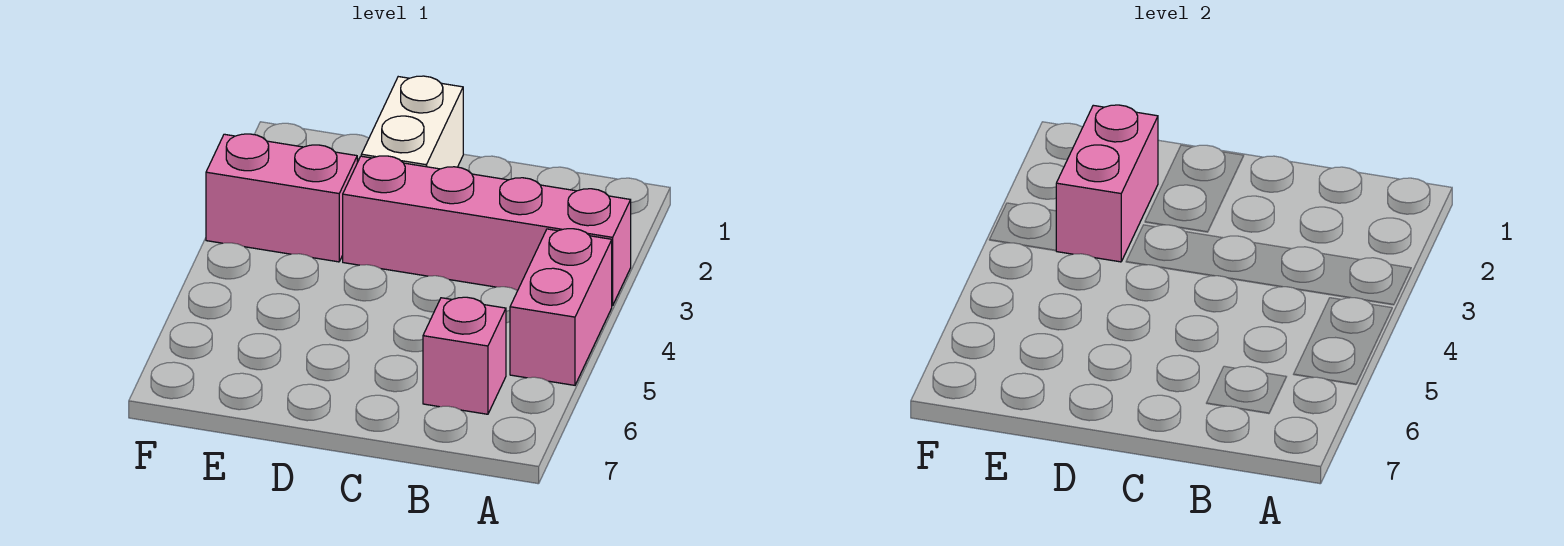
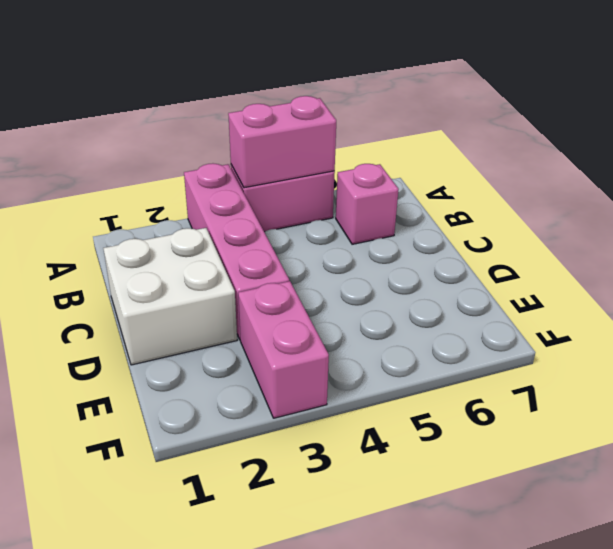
white brick D1:D2 level 1 -> white brick C1:D2 level 1
pink brick E2:E3 level 2 -> pink brick A4:A5 level 2

